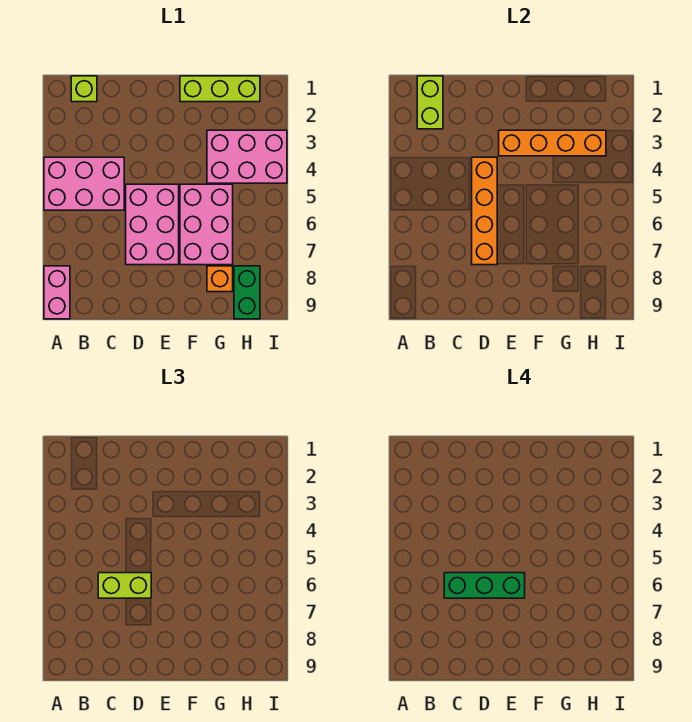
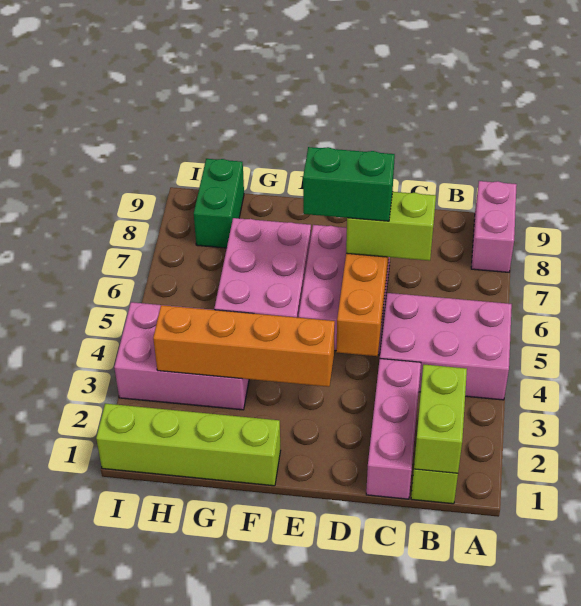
none -> pink brick C1:C3 level 1
green brick C6:E6 level 4 -> green brick D6:E6 level 4
lime brick F1:H1 level 1 -> lime brick F1:I1 level 1
orange brick G8 level 1 -> none

